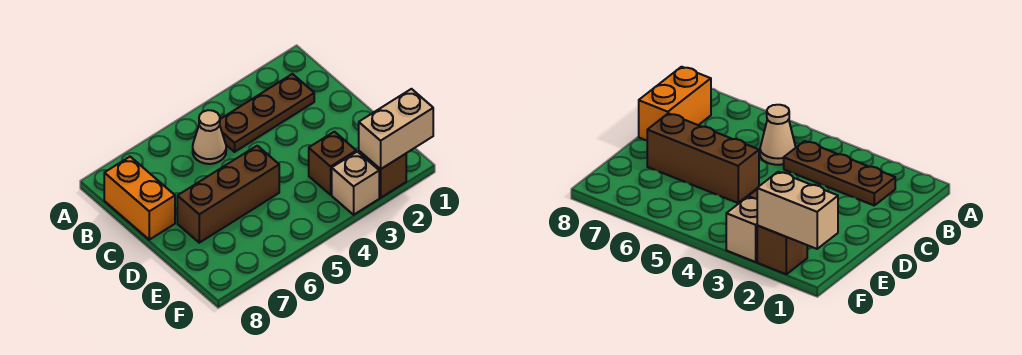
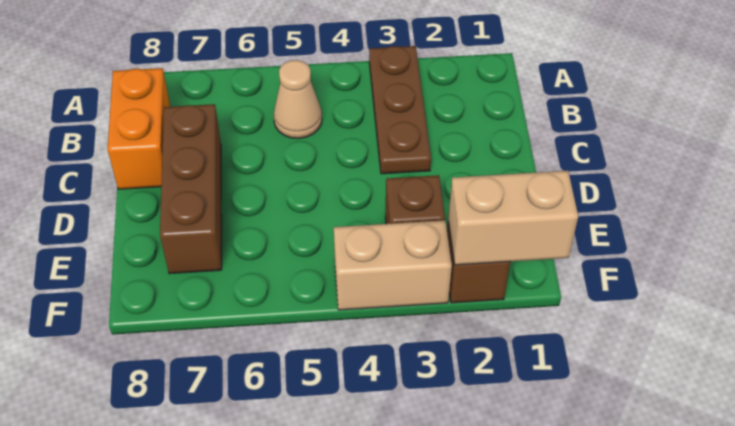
brown plate B2:B4 level 1 -> brown plate A3:C3 level 1
brown brick D5:D7 level 1 -> brown brick C7:E7 level 1
tan brick F3 level 1 -> tan brick F3:F4 level 1

